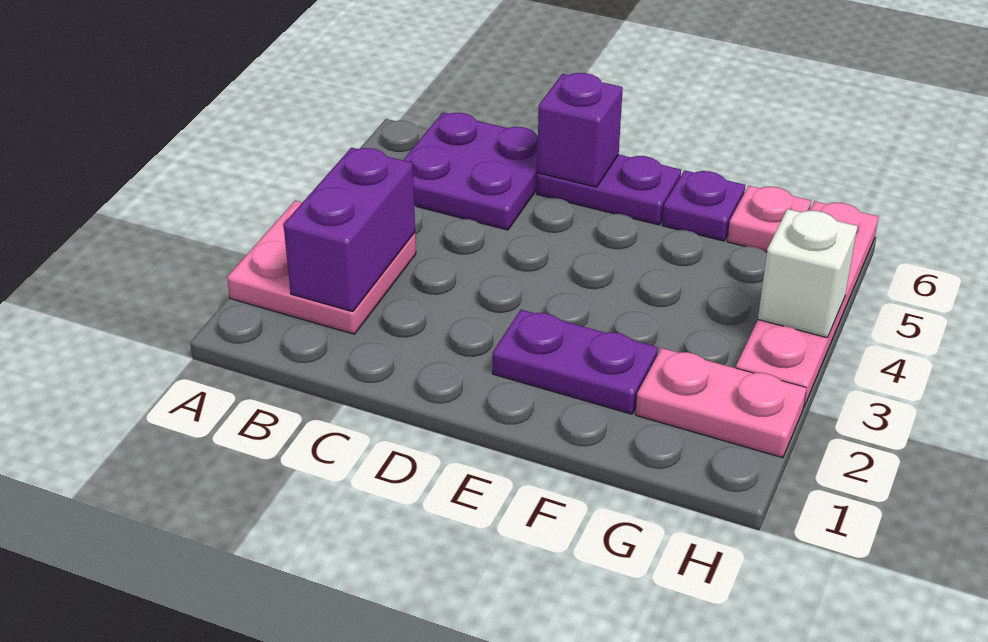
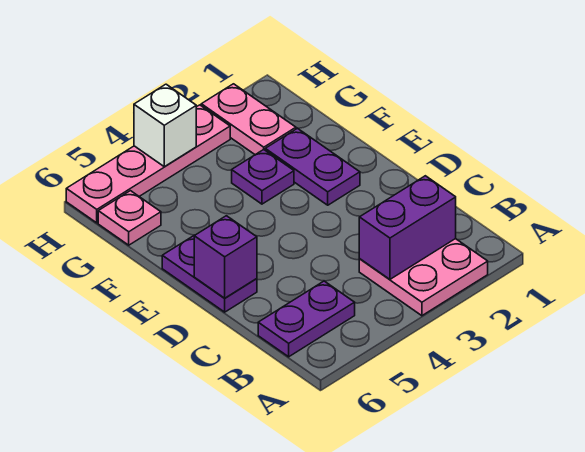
purple plate B5:C6 level 1 -> purple plate B5:B6 level 1
purple plate F6 level 1 -> purple plate F3 level 1

